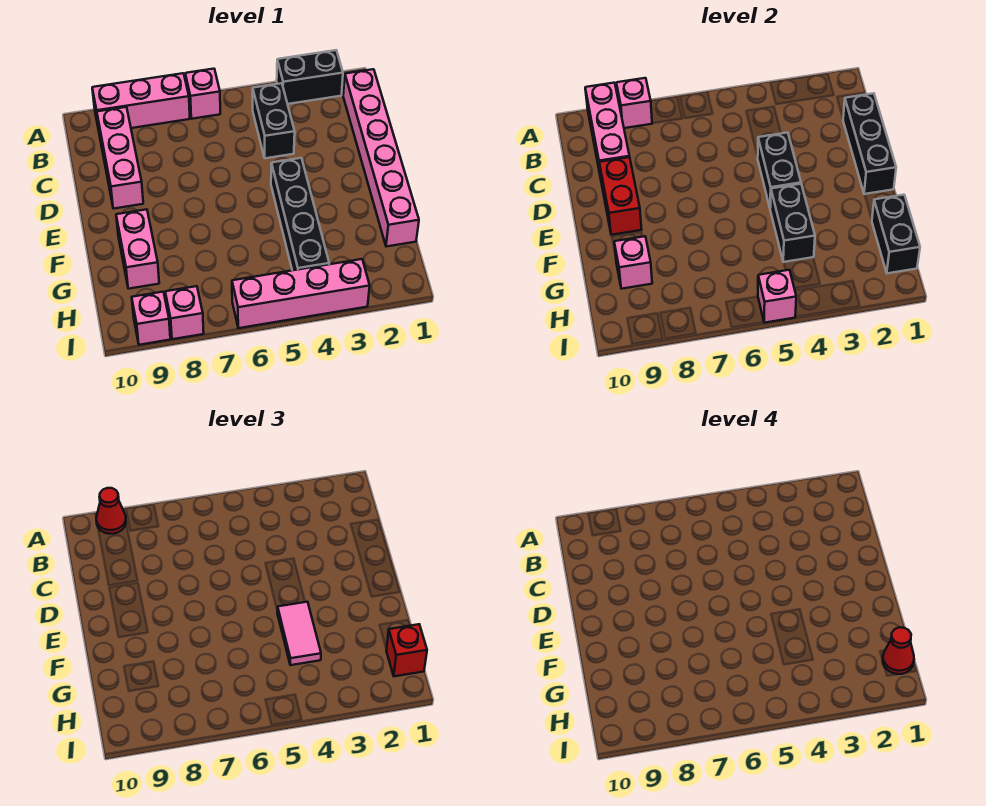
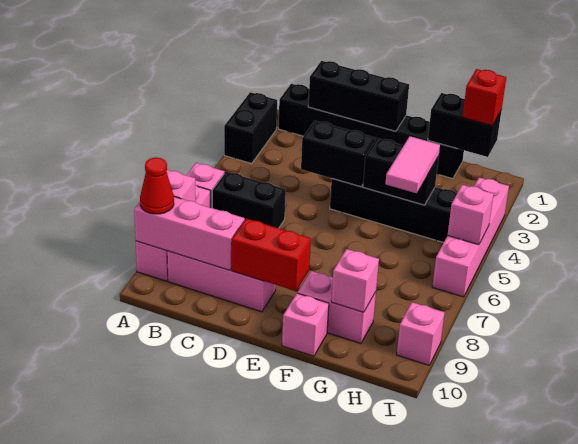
pink brick B1:G1 level 1 -> black brick B1:G1 level 1
black brick B4:C4 level 1 -> black brick B6:C6 level 1
pink tile F4:G4 level 3 -> pink tile G4:G5 level 3
red cone H1 level 4 -> none
pink brick I8 level 1 -> pink brick F10 level 1

